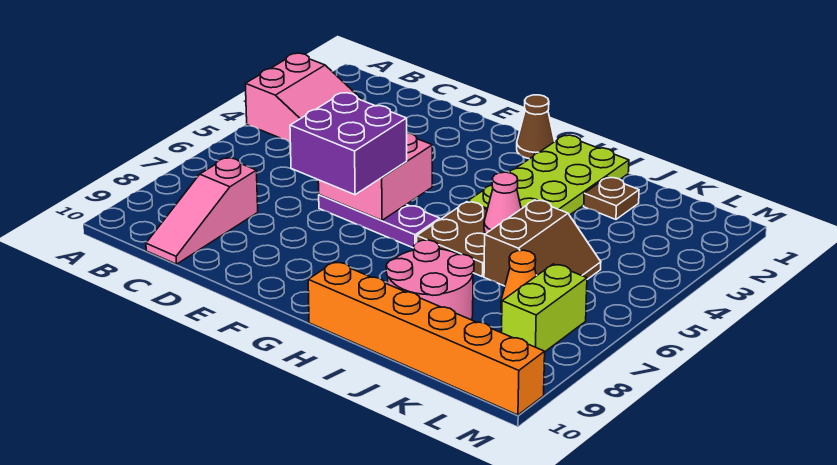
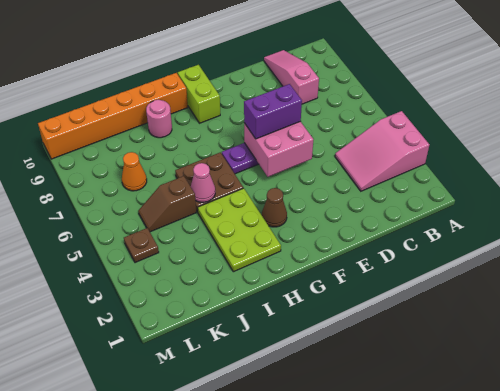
purple brick E6:F7 level 3 -> purple brick E6:F6 level 3
brown cone G1 level 1 -> brown cone G3 level 1
lime plate H1:I4 level 1 -> lime plate H2:I4 level 1
pink round brick I8:J9 level 1 -> pink round brick I9 level 1
brown plate J2 level 1 -> brown plate L4 level 1
brown slope J5:K6 level 1 top J -> brown slope J5:K5 level 1 top J
lime brick L7:L8 level 1 -> lime brick G9:G10 level 1

